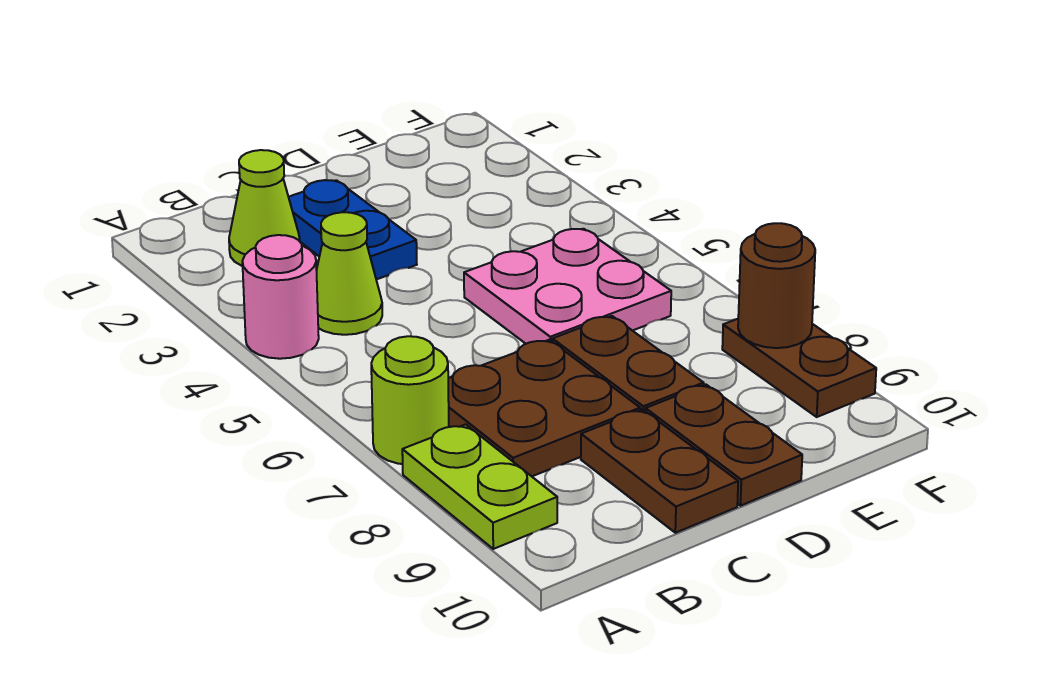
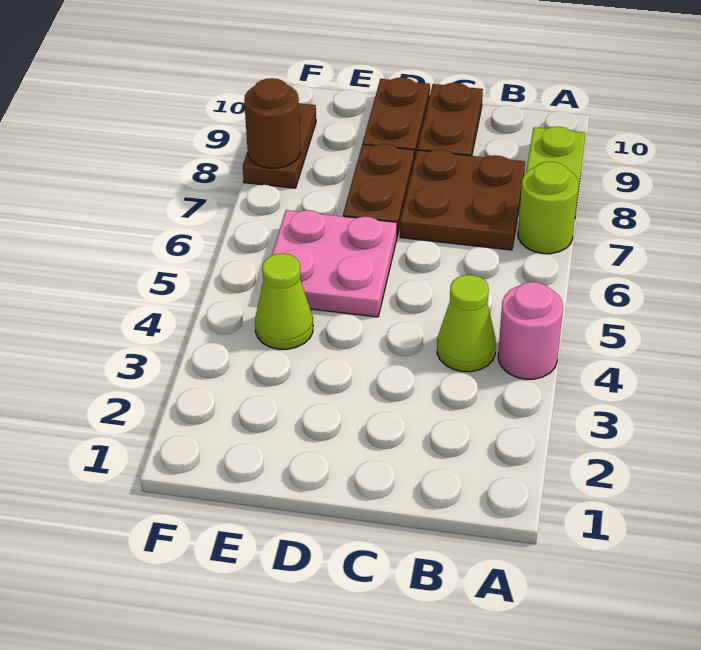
lime cone B2 level 1 -> lime cone E4 level 1
blue plate C2:C3 level 1 -> none

